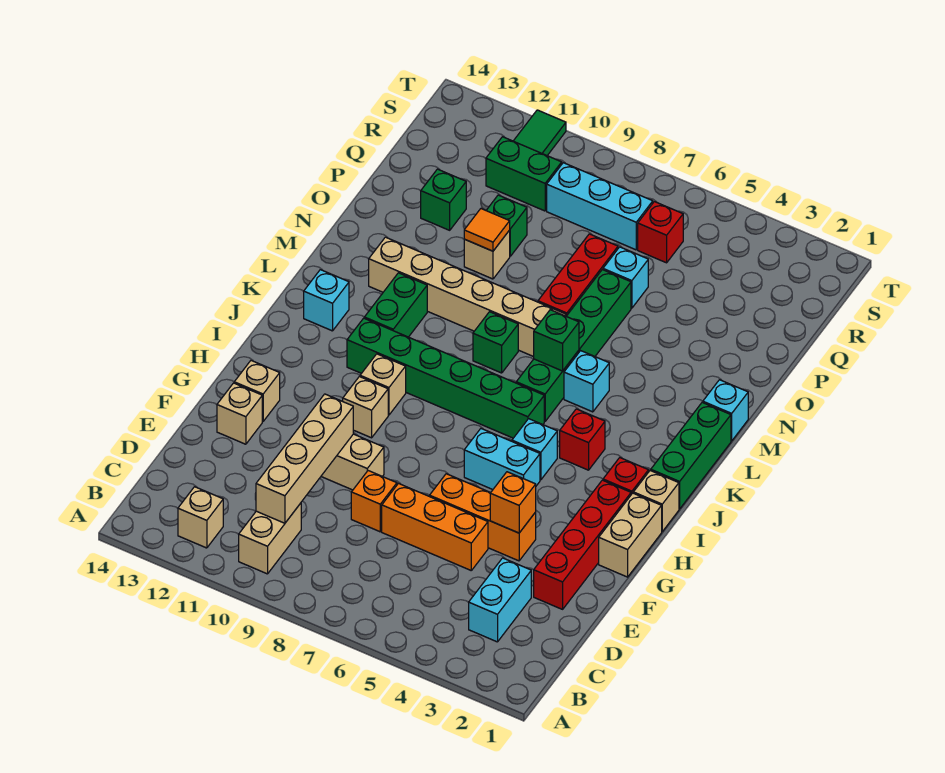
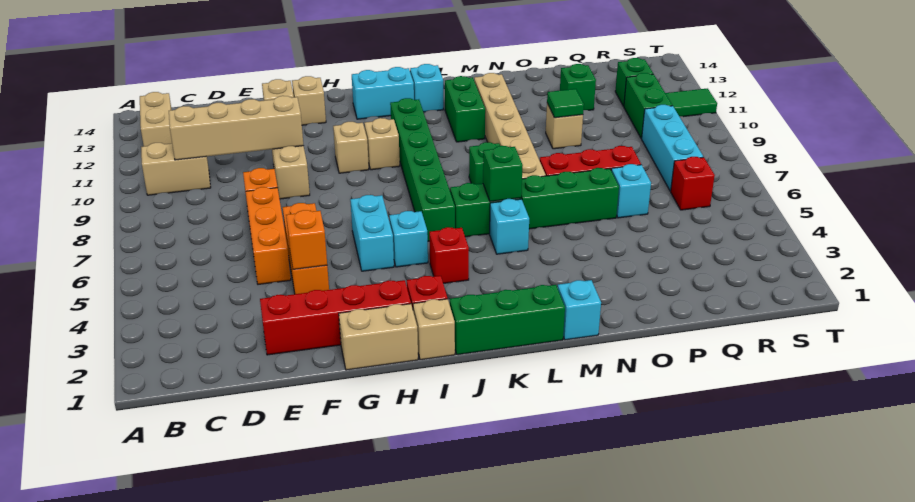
tan brick B12 level 1 -> tan brick B12:B13 level 1
cyan brick C3:D3 level 1 -> cyan brick I13:J13 level 1
green brick K11:L11 level 1 -> green brick L11:L12 level 1
orange tile O10 level 2 -> green tile O10 level 2
green brick P10 level 1 -> green brick R12 level 1

